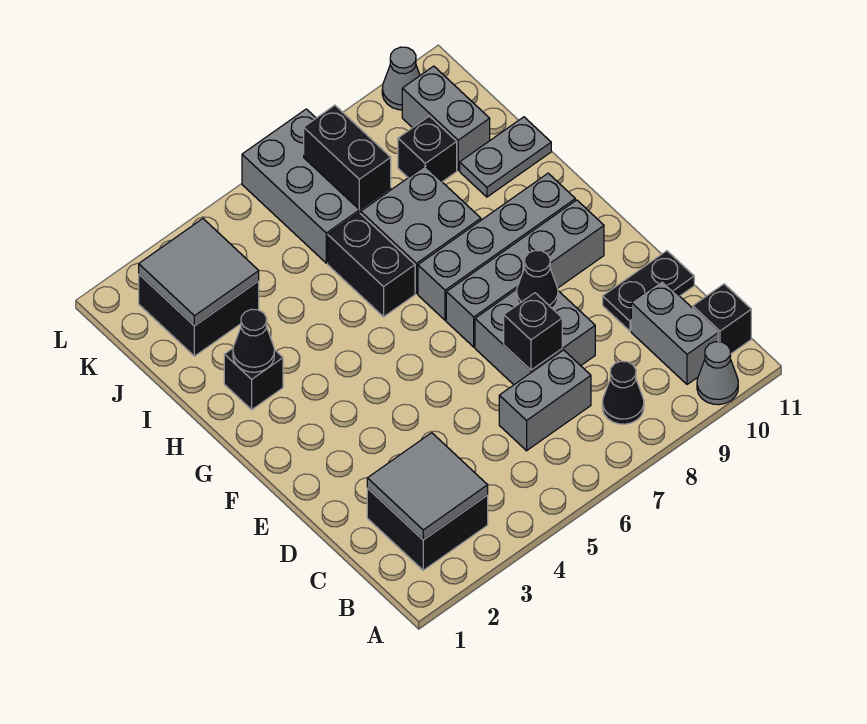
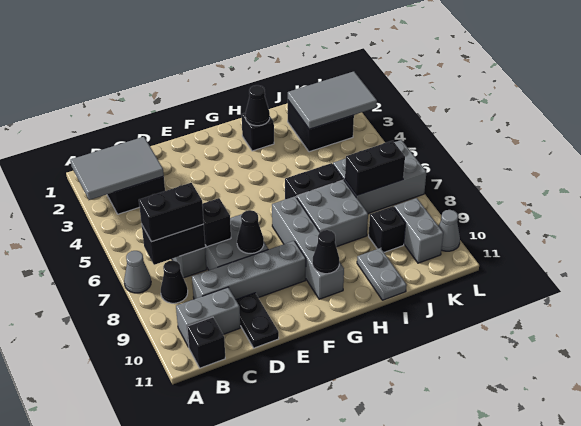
grey cone A10 level 1 -> grey cone A7 level 1
grey tile B2:C3 level 2 -> grey tile A2:C3 level 2
none -> black brick B7:C7 level 2
none -> black brick B7:C7 level 3
grey brick F7:F10 level 1 -> grey brick C9:F9 level 1
none -> black cone G10 level 2
grey tile J2:K3 level 2 -> grey tile J2:L3 level 2
grey brick J10:K10 level 1 -> grey brick K9:K10 level 1

